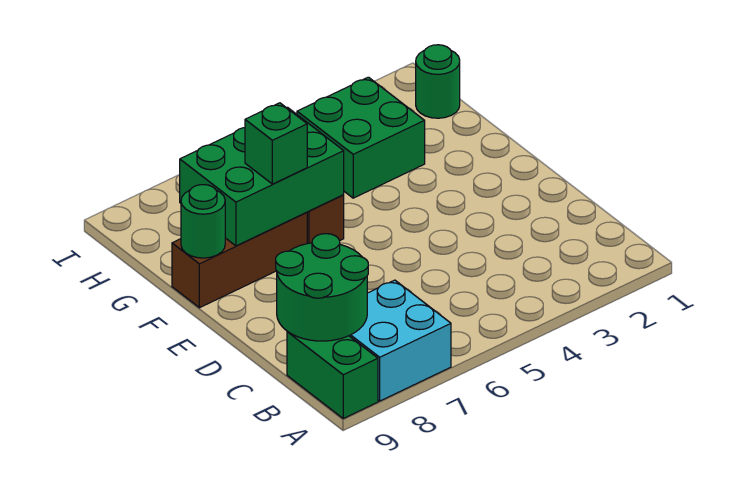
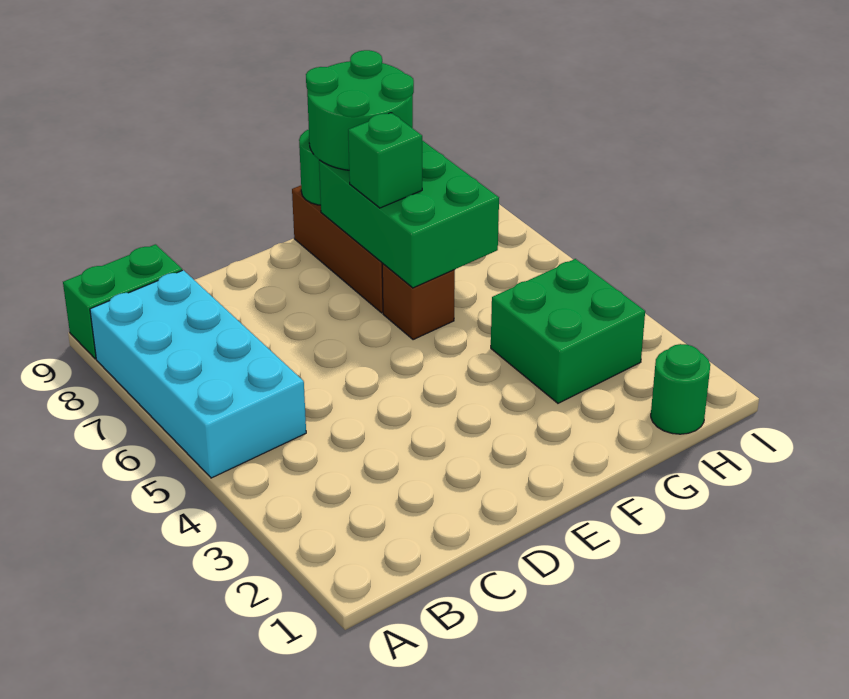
cyan brick A7:B8 level 1 -> cyan brick A5:B8 level 1
green round brick B8:C9 level 2 -> green round brick F8:G9 level 3

